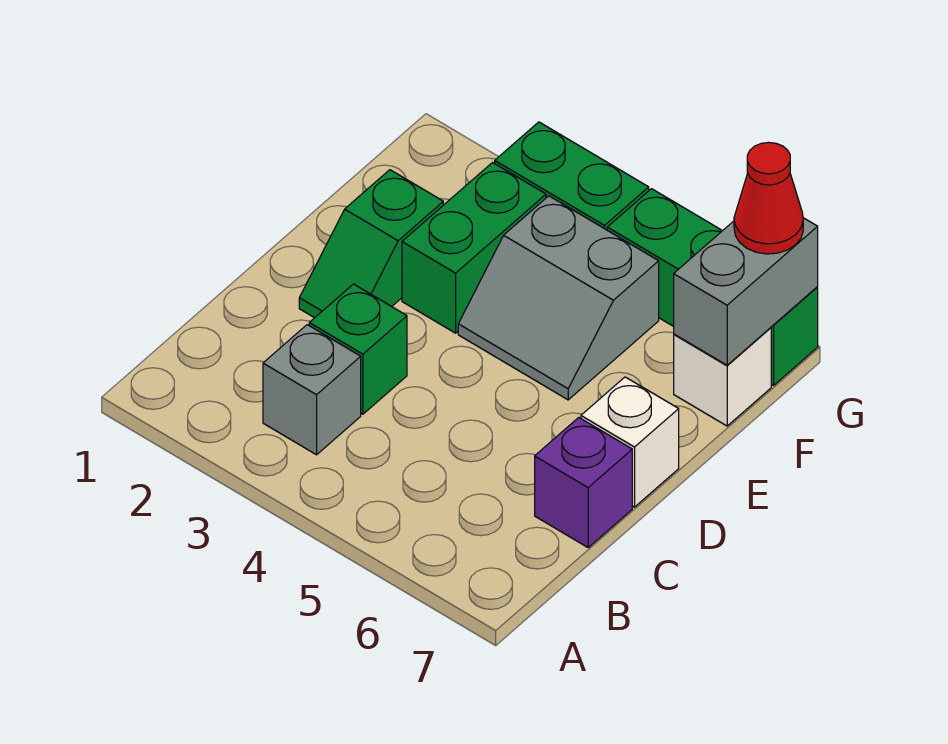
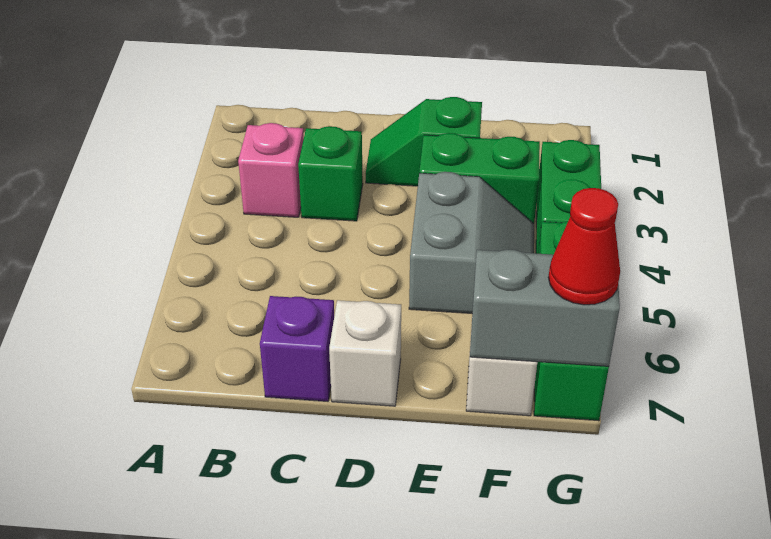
grey brick B3 level 1 -> pink brick B3 level 1
grey slope E4:F5 level 1 top F -> grey slope E4:F5 level 1 top E

